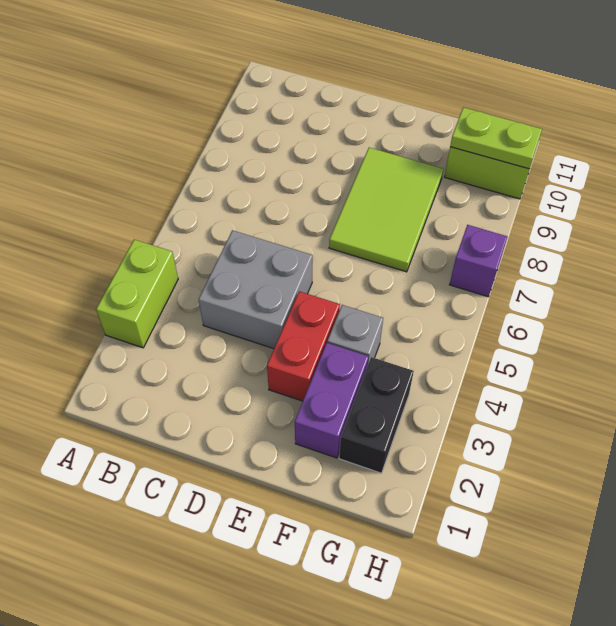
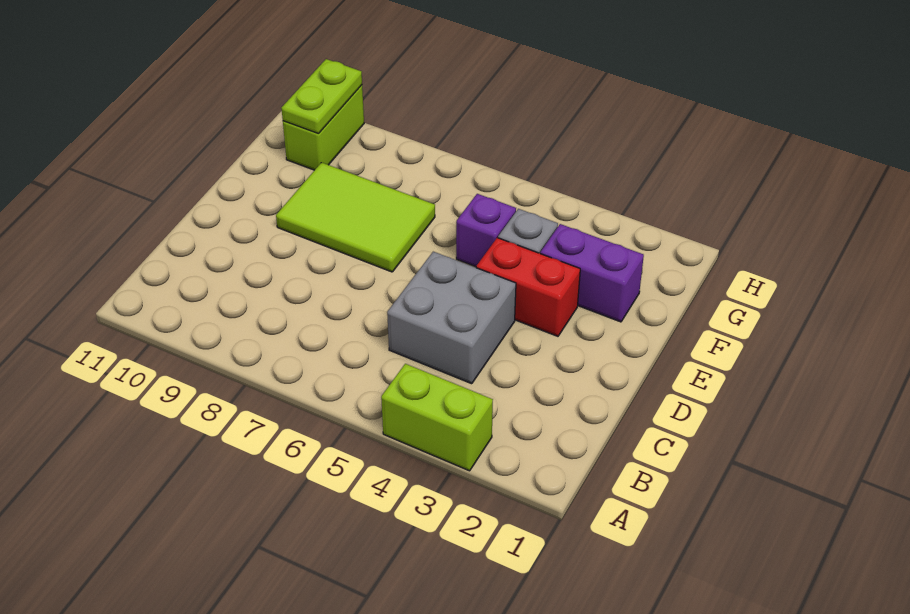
black brick G2:G3 level 1 -> none
purple brick H7 level 1 -> purple brick F5 level 1

